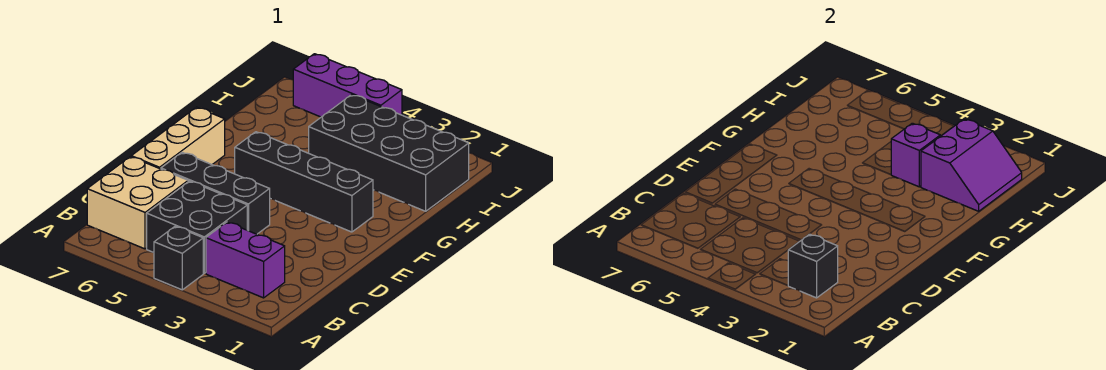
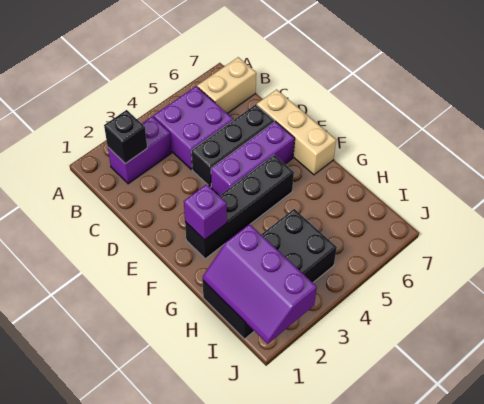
black brick A4 level 1 -> none
black brick B4:C5 level 1 -> purple brick B4:C5 level 1
tan brick B6:C7 level 1 -> tan brick B6:B7 level 1
purple slope H1:I2 level 2 top 2 -> purple slope H1:J2 level 2 top 2
purple brick H3 level 2 -> purple brick F2 level 2
purple brick J4:J6 level 1 -> purple brick E4:E6 level 1

